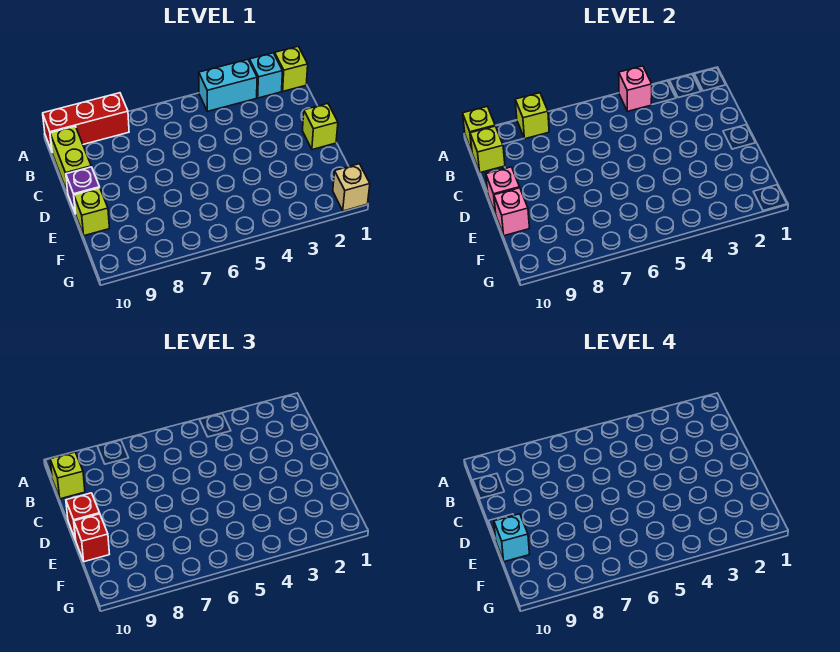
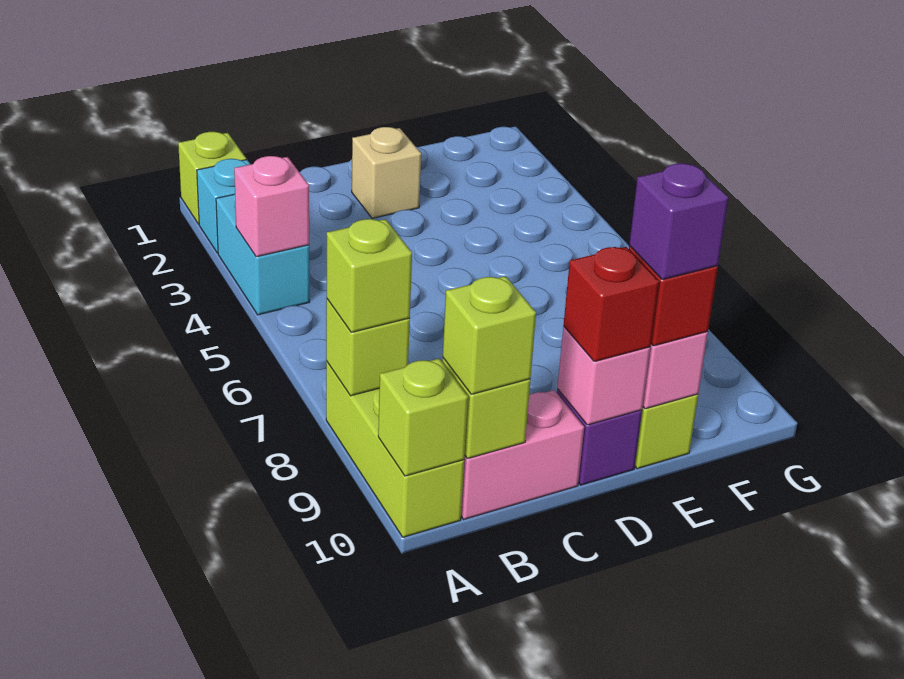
red brick A8:A10 level 1 -> lime brick A8:A10 level 1
lime brick B10:C10 level 1 -> pink brick B10:C10 level 1
lime brick D1 level 1 -> lime brick A8 level 3
cyan brick E10 level 4 -> purple brick E10 level 4
tan brick G1 level 1 -> tan brick D2 level 1

